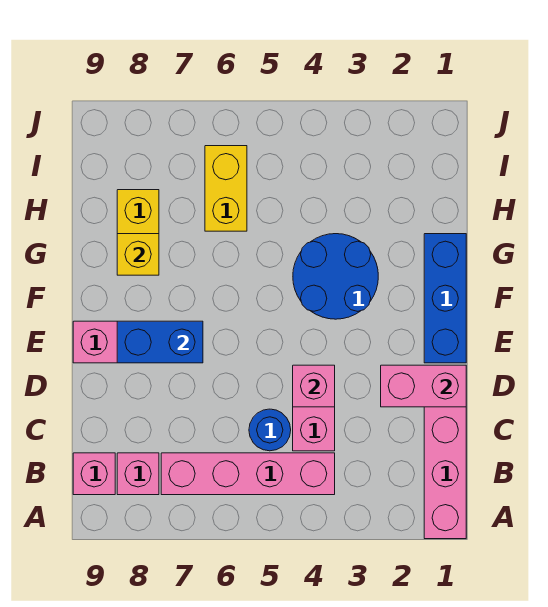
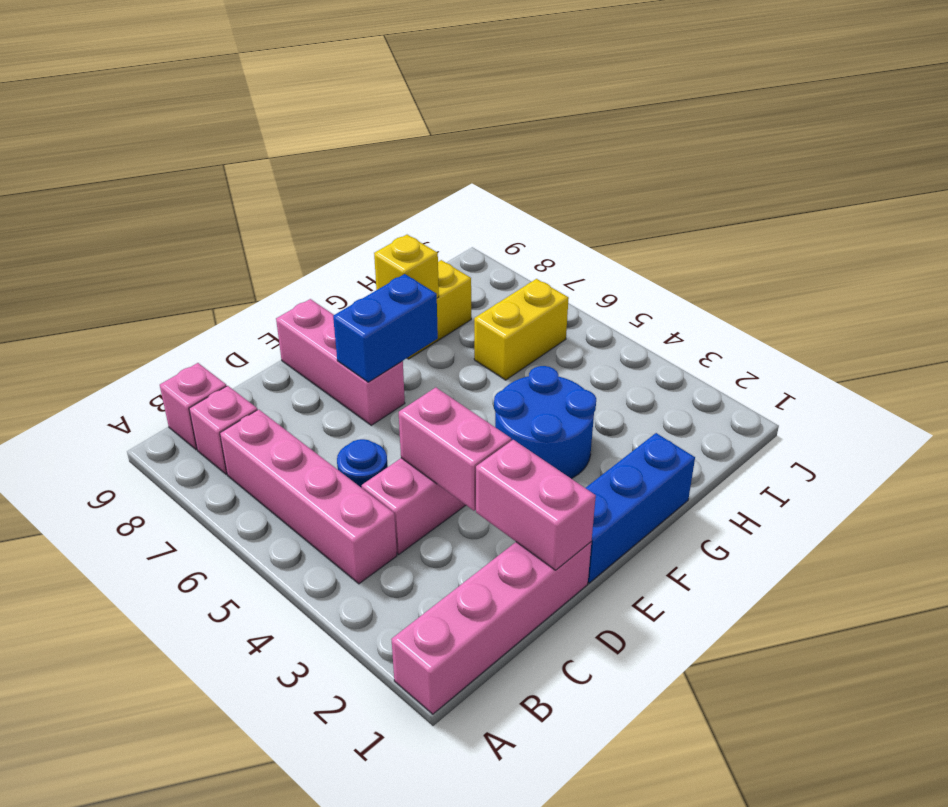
pink brick D4 level 2 -> pink brick D3:D4 level 2
blue brick E7:E8 level 2 -> blue brick E7:F7 level 2

